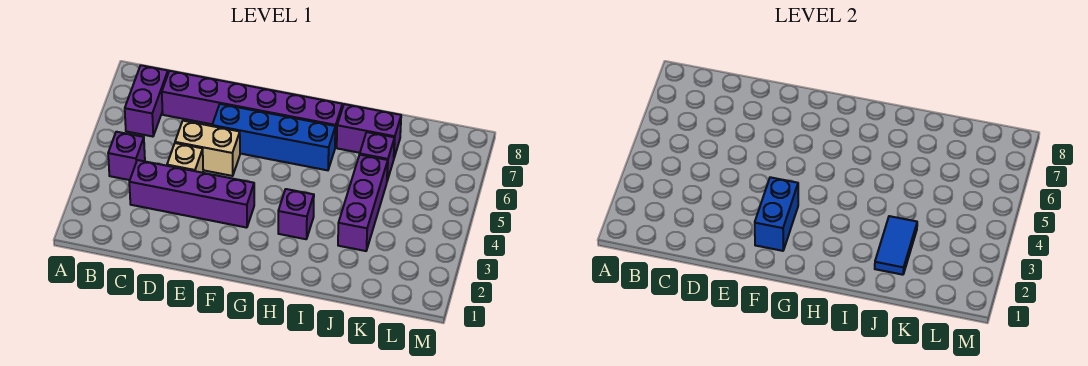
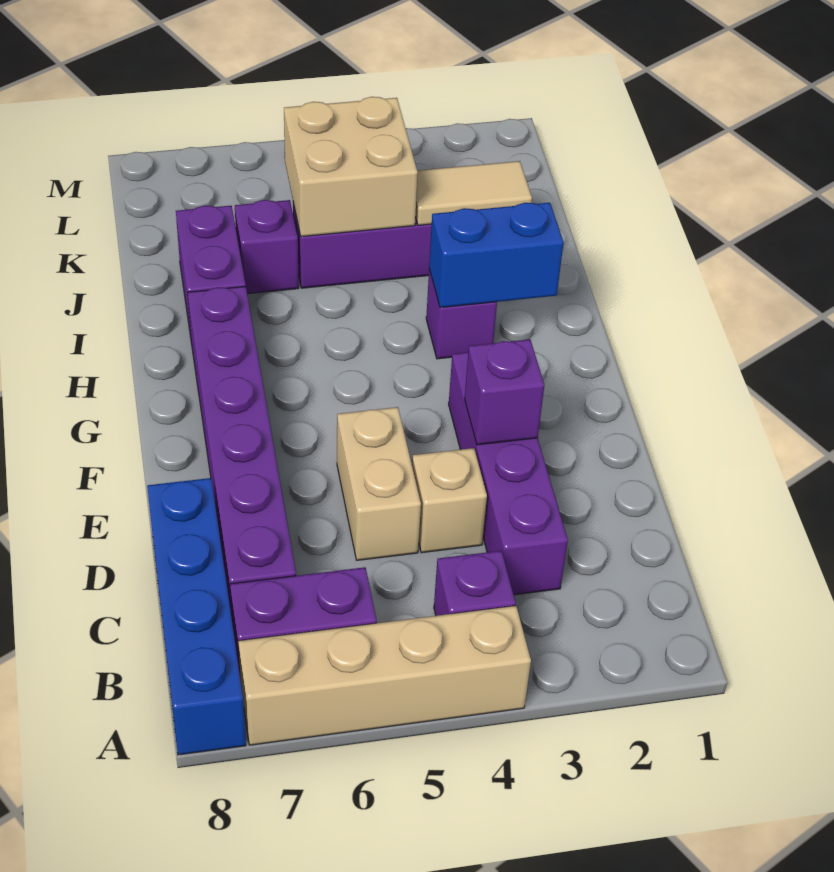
none -> tan brick A4:A7 level 1
none -> purple brick E3 level 2
blue brick E6:H6 level 1 -> blue brick A8:D8 level 1
blue brick F2:F3 level 2 -> blue brick H2:H3 level 2
blue tile J2:J3 level 2 -> tan tile J2:J3 level 2
none -> tan brick J4:K5 level 2

